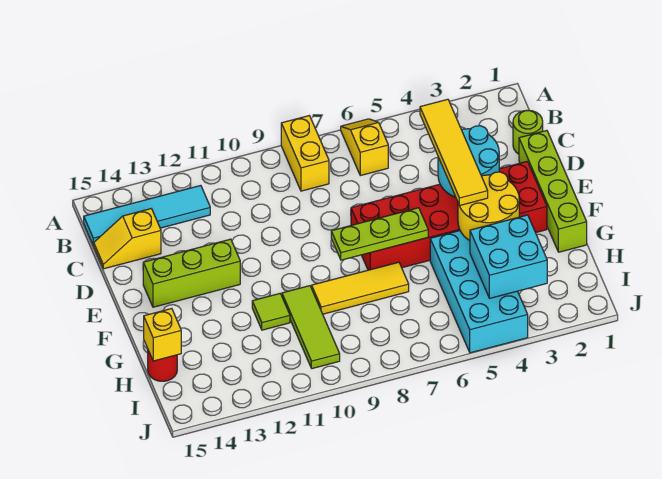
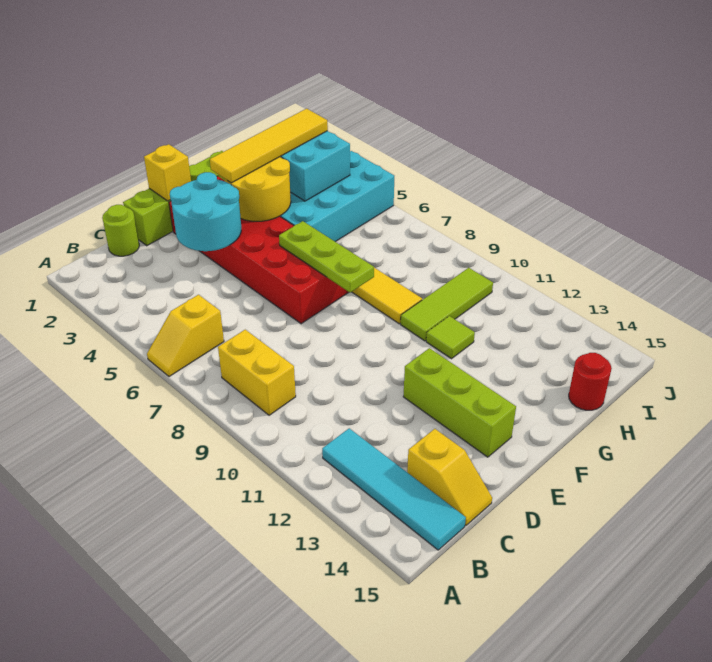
yellow brick A8:B8 level 1 -> yellow brick B8:B9 level 1
yellow tile C4:F4 level 3 -> yellow tile F3:I3 level 3
yellow brick H15 level 2 -> yellow brick E1 level 2

